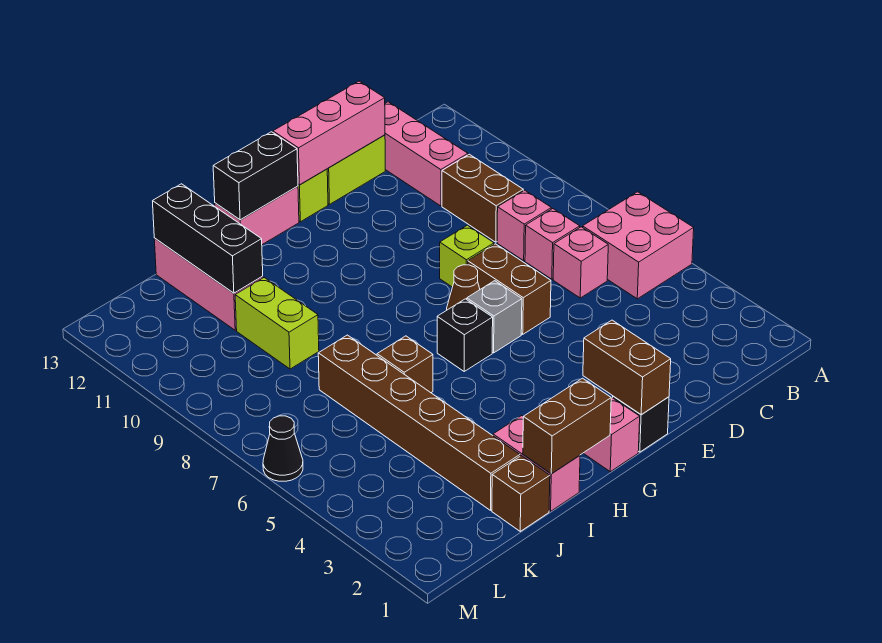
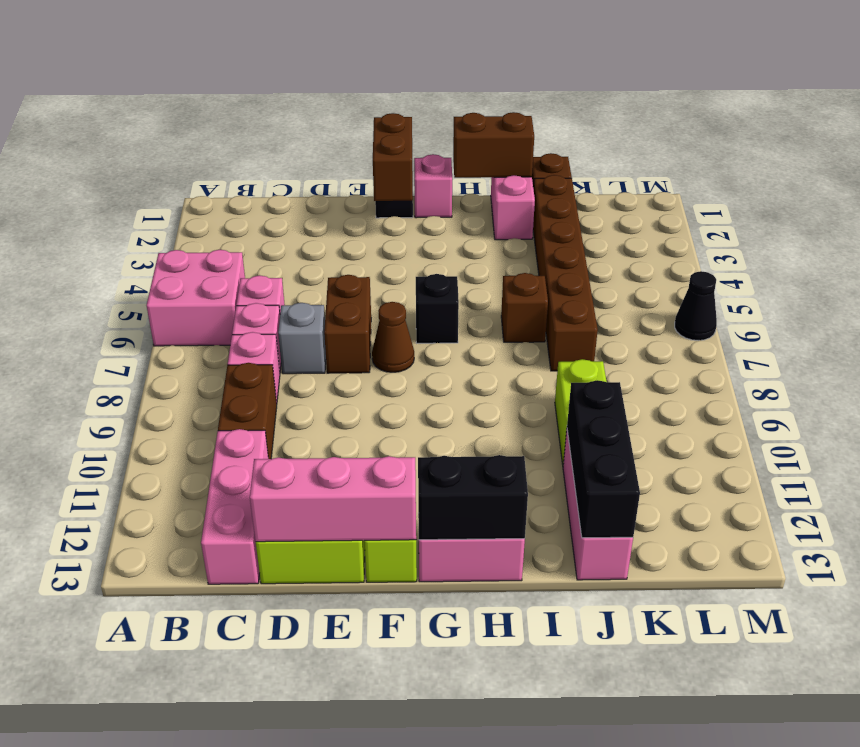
lime brick E8 level 1 -> none
grey brick F6 level 1 -> grey brick D7 level 1

